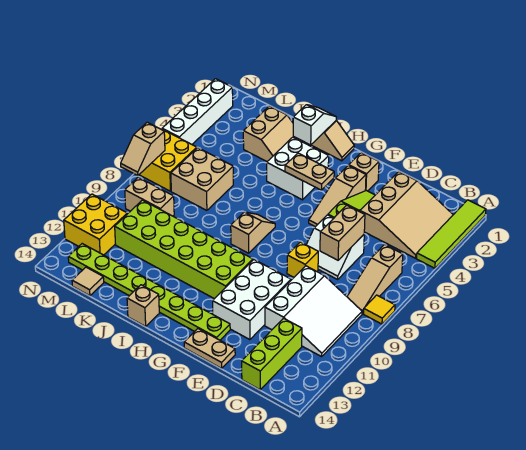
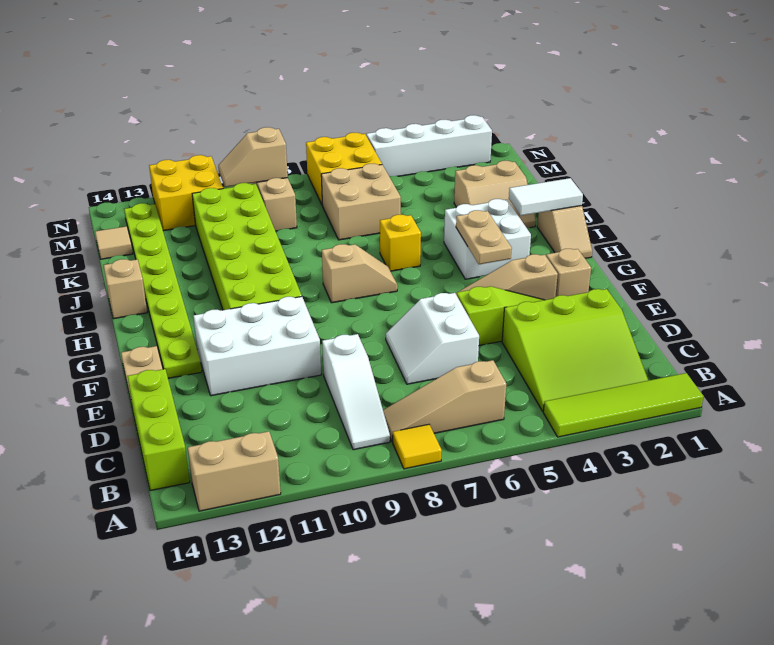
tan slope B2:D4 level 1 top D -> lime slope B2:D4 level 1 top D
white slope B9:D11 level 1 top D -> white slope B9:D9 level 1 top D
lime brick C12:C14 level 1 -> lime brick B14:D14 level 1
tan brick D6:D7 level 2 -> tan brick A12:A13 level 1
yellow brick E8 level 1 -> yellow brick I6 level 1
white slope I1:I2 level 2 top 2 -> white tile I1:I2 level 2
tan slope N7:N8 level 2 top 7 -> tan slope M9:M10 level 2 top 9

